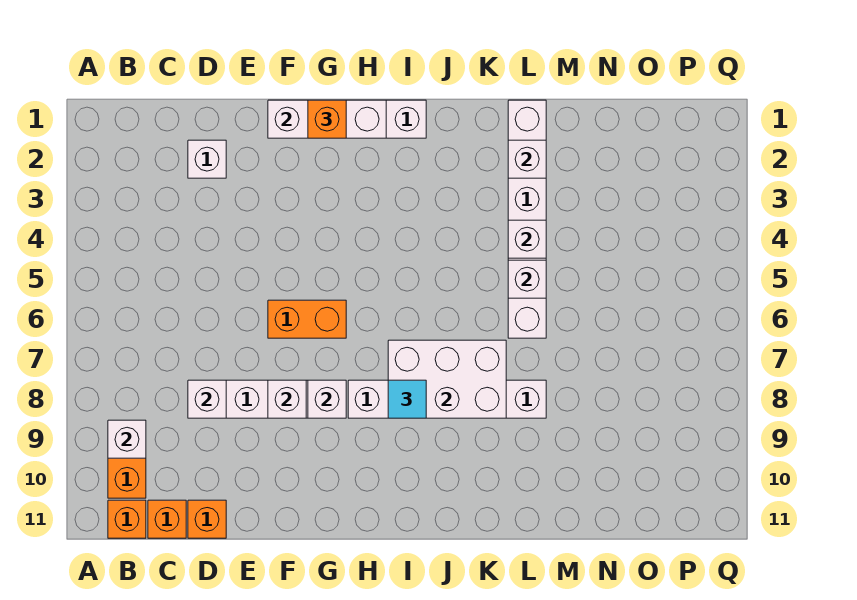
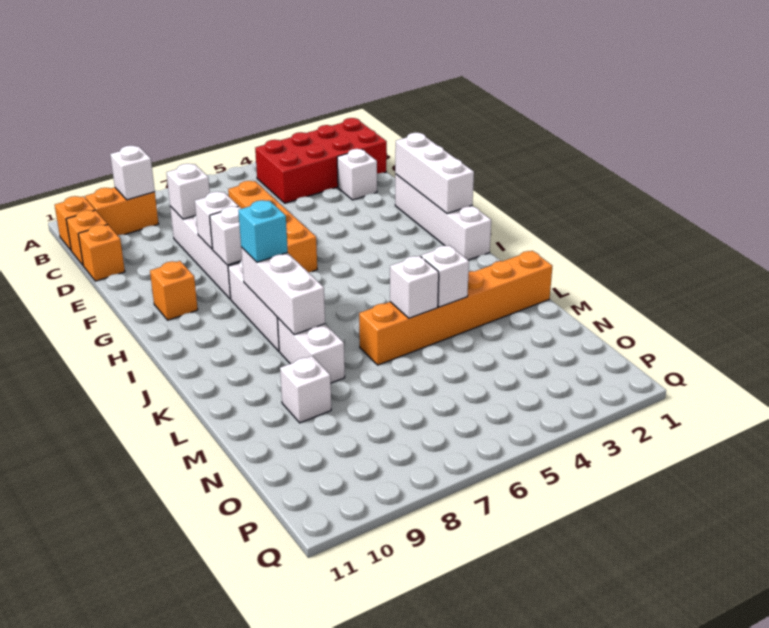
none -> red brick B1:C4 level 1
orange brick F6:G6 level 1 -> orange brick D6:G6 level 1
orange brick G1 level 3 -> orange brick G10 level 1
white brick I7:K8 level 2 -> white brick I8:K8 level 2
cyan tile I8 level 3 -> cyan brick I8 level 3
white brick L1:L6 level 1 -> orange brick L1:L6 level 1
white brick L2 level 2 -> white brick M9 level 1

